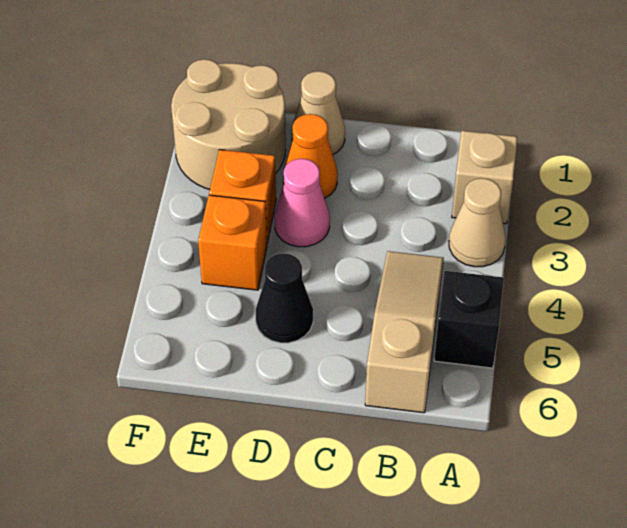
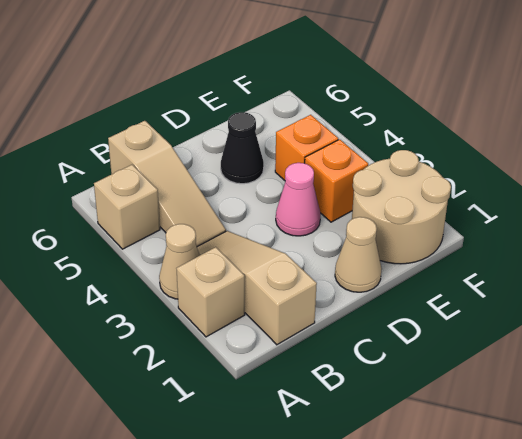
black brick A5 level 1 -> tan brick A5 level 1
none -> tan slope B1:B3 level 1 top 1
orange cone D2 level 1 -> none

